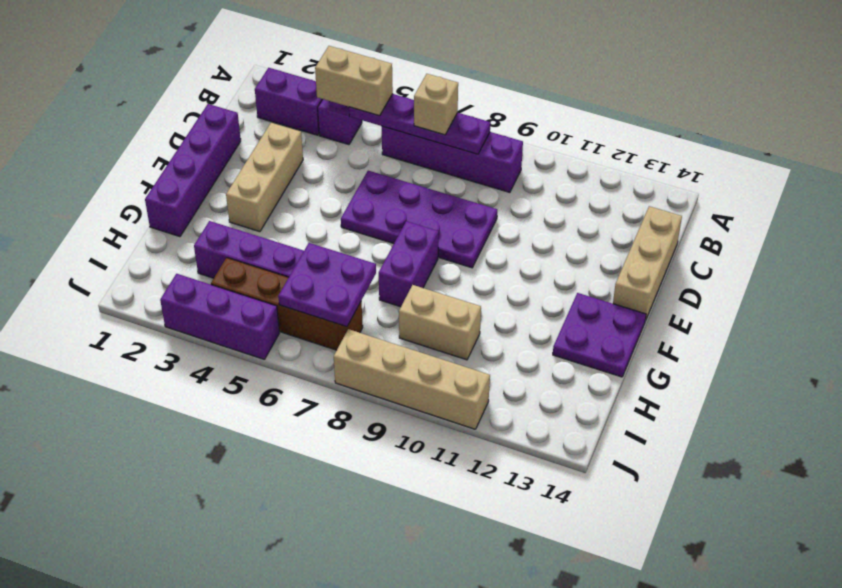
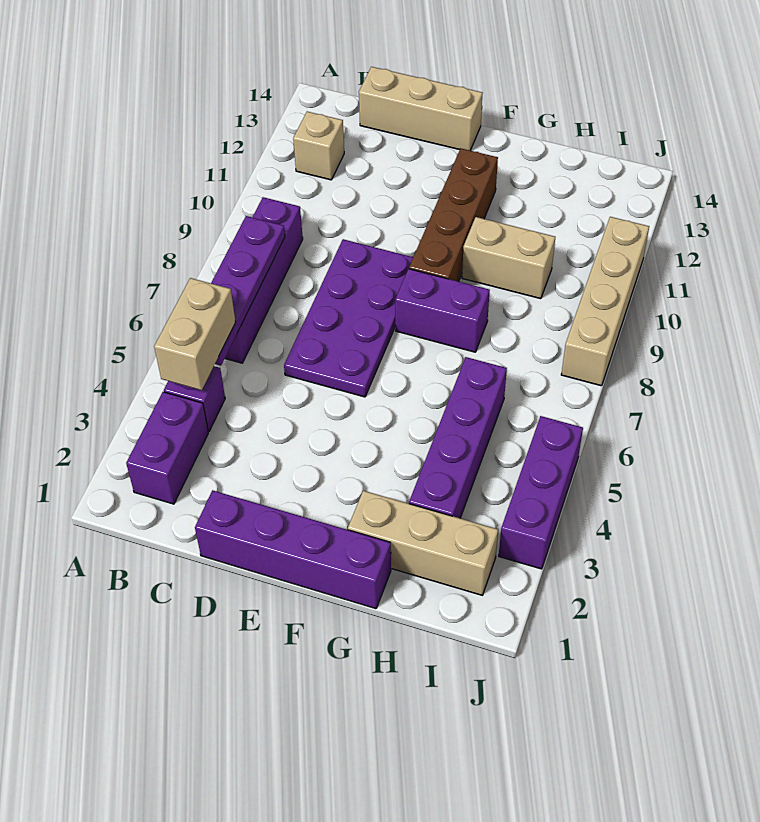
tan brick B7 level 3 -> tan brick B12 level 1
tan brick D3:F3 level 1 -> tan brick G2:I2 level 1
purple plate F13:G14 level 1 -> none
purple plate H6:I7 level 2 -> none
tan brick H9:H10 level 1 -> tan brick G10:H10 level 1
brown brick I4:I7 level 1 -> brown brick F9:F12 level 1

